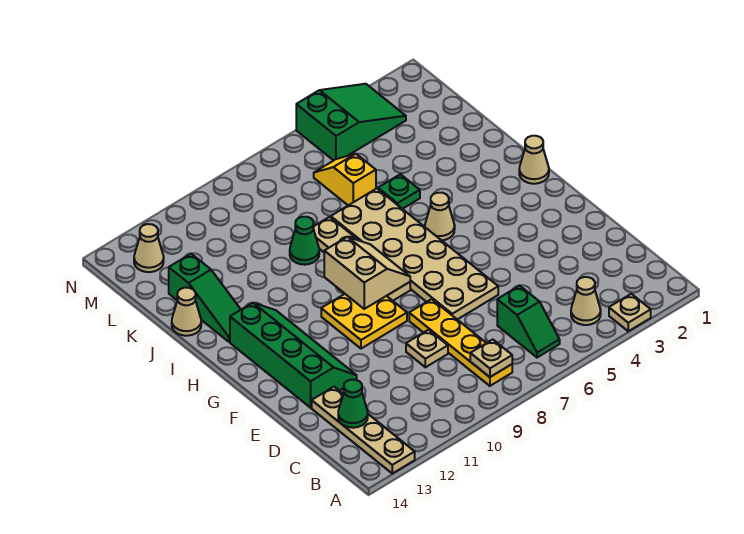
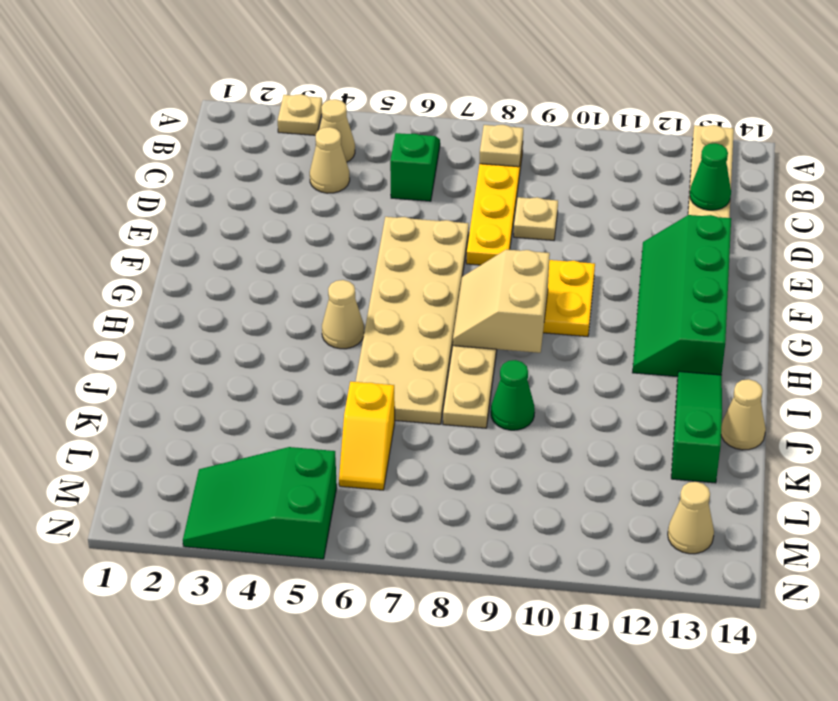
tan cone H1 level 1 -> tan cone C4 level 1
green plate J5 level 1 -> none

